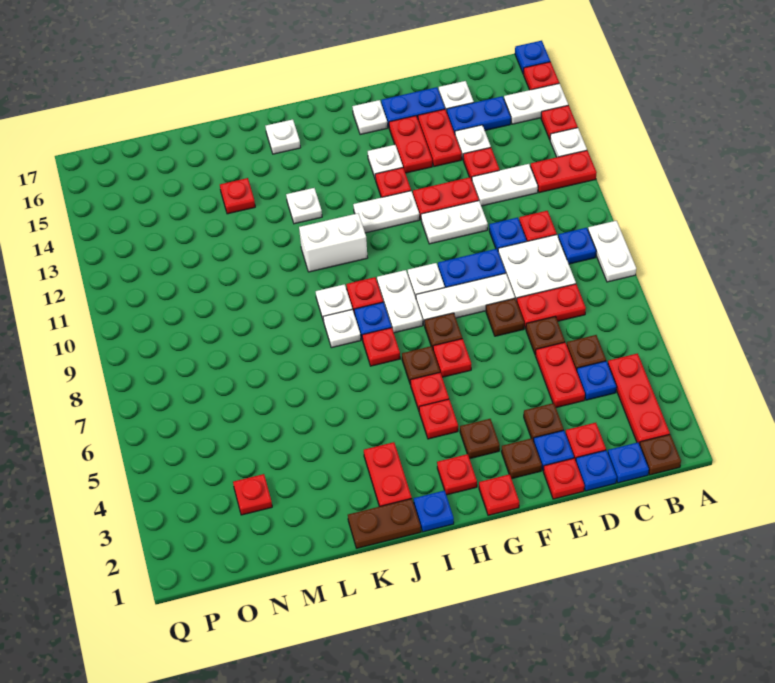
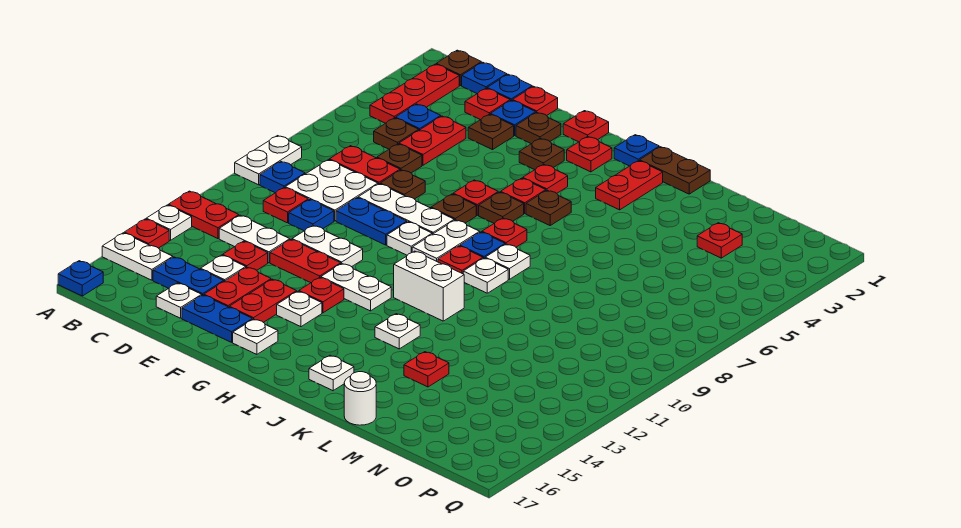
red plate A16 level 1 -> none
none -> brown plate I5 level 1
none -> white round brick L17 level 1

